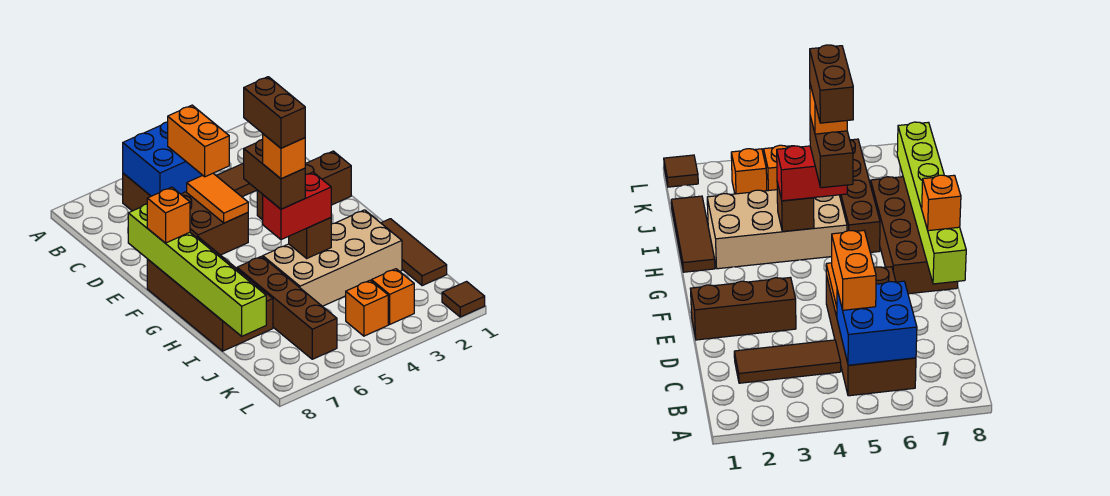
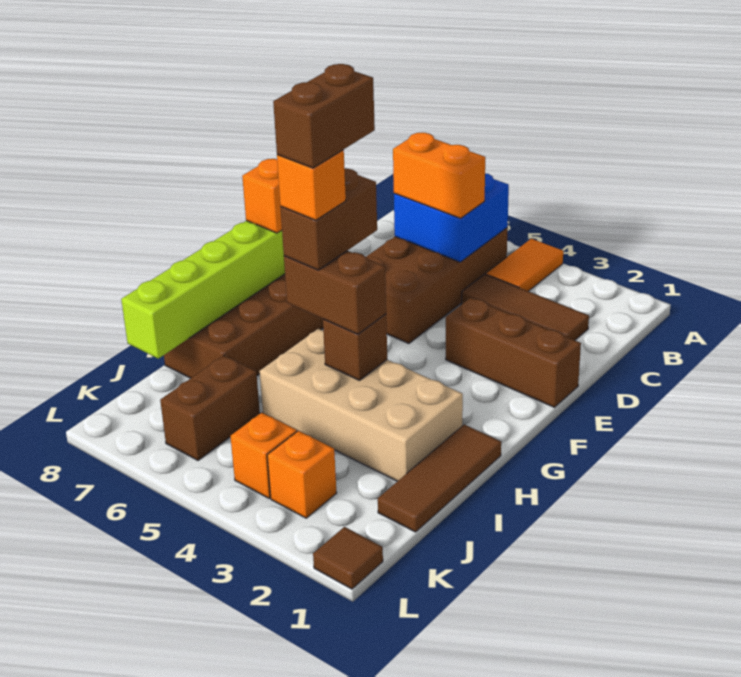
orange brick C5:D5 level 3 -> orange brick C5:C6 level 3
orange tile D5:E5 level 2 -> orange tile A4:B4 level 1
red brick H4:H5 level 3 -> brown brick H4:H5 level 3
brown brick H6:K6 level 1 -> brown brick J6:K6 level 1

